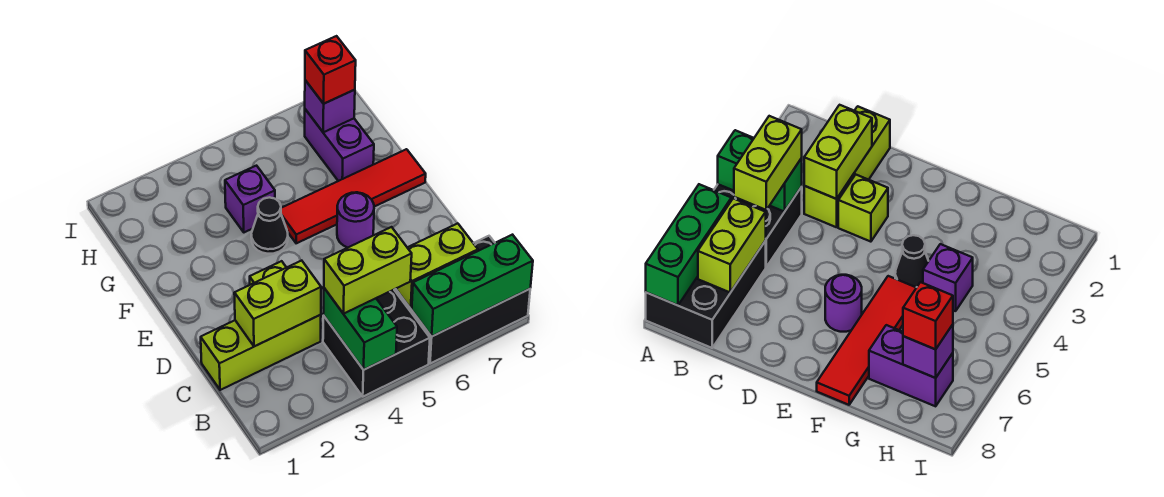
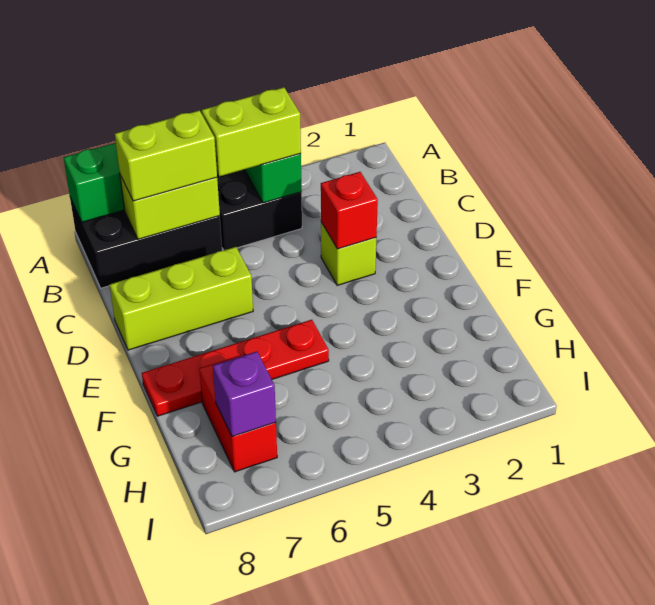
lime brick C1:C3 level 1 -> lime brick D6:D8 level 1
lime brick C2:C3 level 2 -> lime brick B6:B7 level 3
purple round brick E6 level 1 -> none
black cone F4 level 1 -> none
red tile F5:F8 level 1 -> red plate F5:F8 level 1
purple brick G4 level 1 -> none
purple brick G7:H7 level 1 -> red brick G7:H7 level 1
red brick H7 level 3 -> red brick D3 level 2

